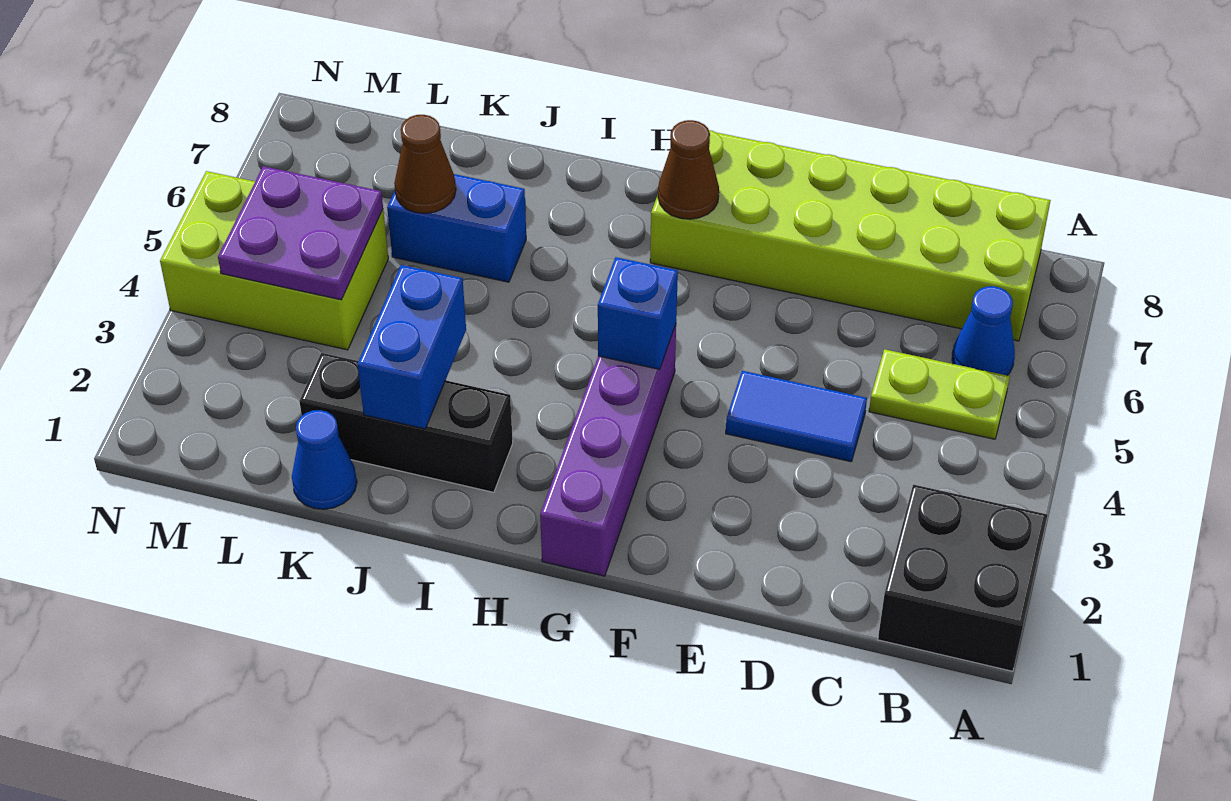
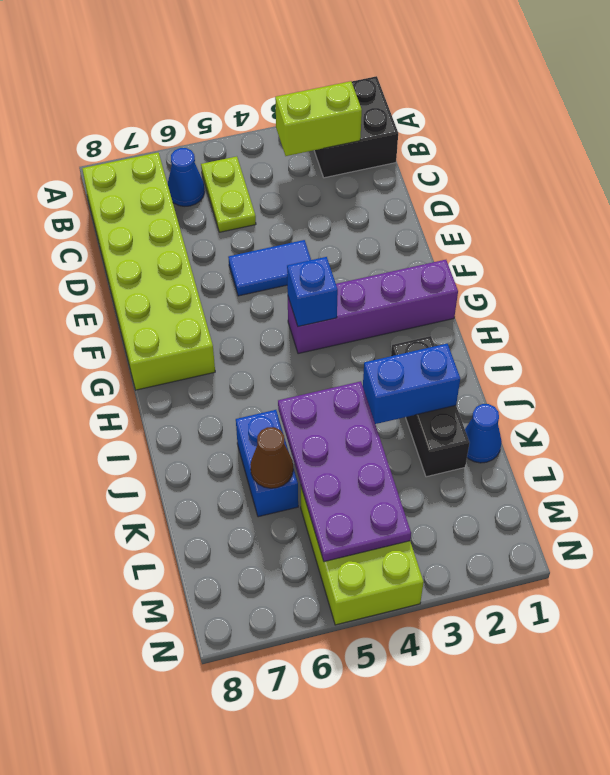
none -> lime brick B2:B3 level 2
blue tile D4:E4 level 1 -> blue tile E4:E5 level 1
brown cone G7 level 2 -> none
purple plate L4:M5 level 2 -> purple plate J4:M5 level 2

